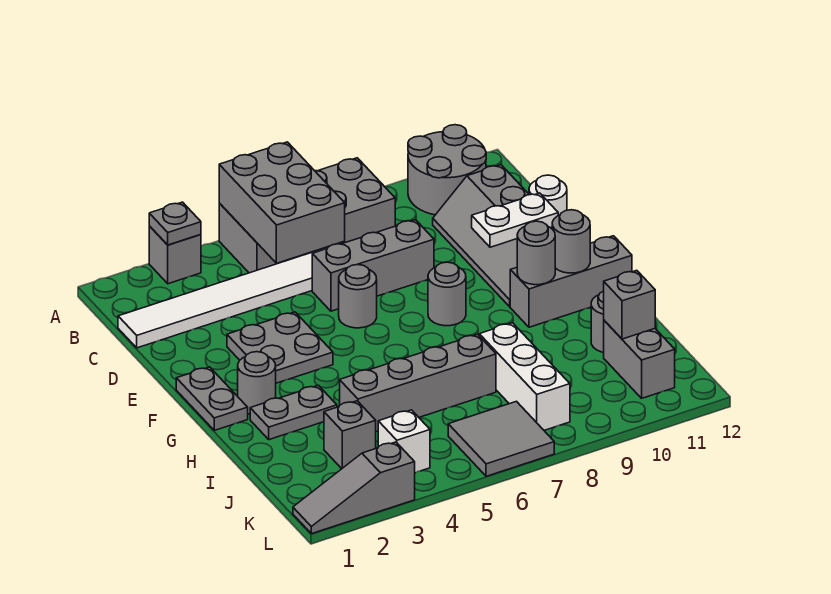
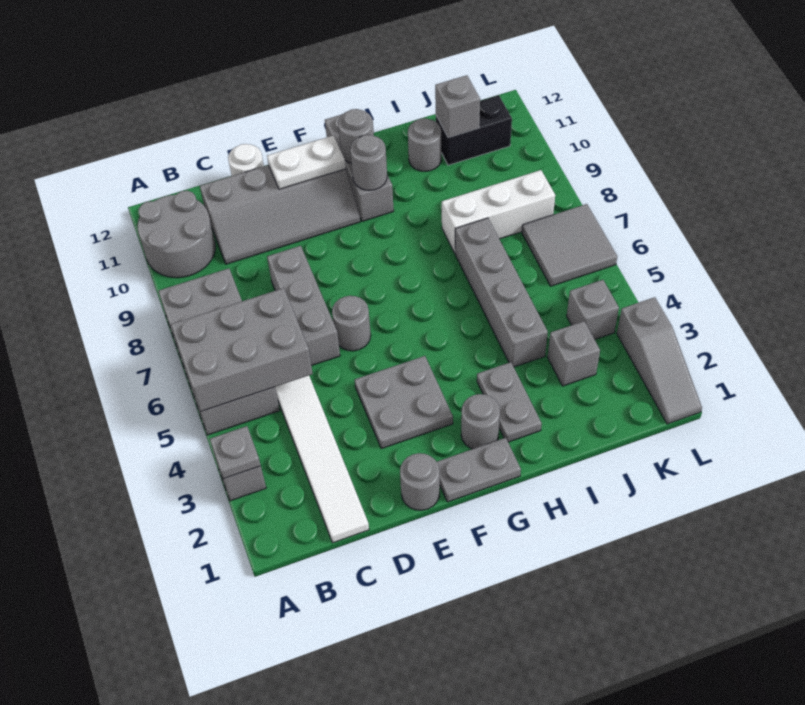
white plate E10:E11 level 2 -> white plate E11:F11 level 2
grey round brick F8 level 1 -> grey round brick E1 level 1
grey brick J11:K11 level 1 -> black brick J11:K11 level 1
white brick K4 level 1 -> grey brick K4 level 1

